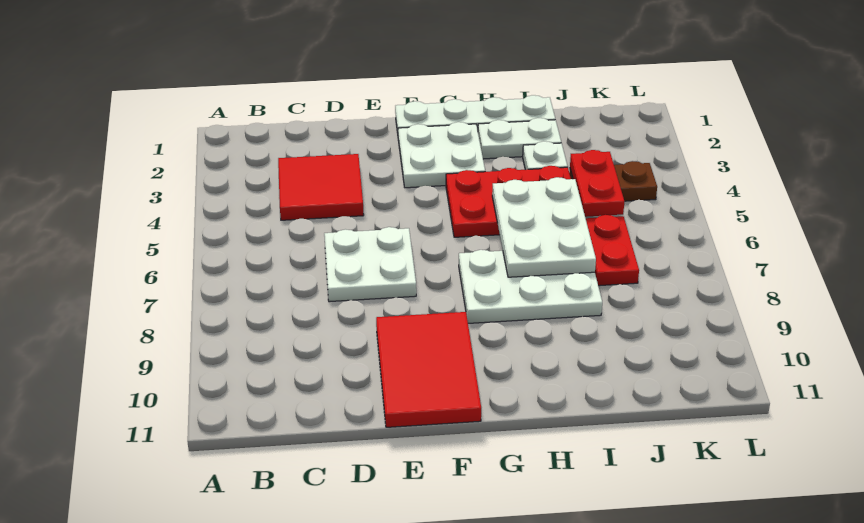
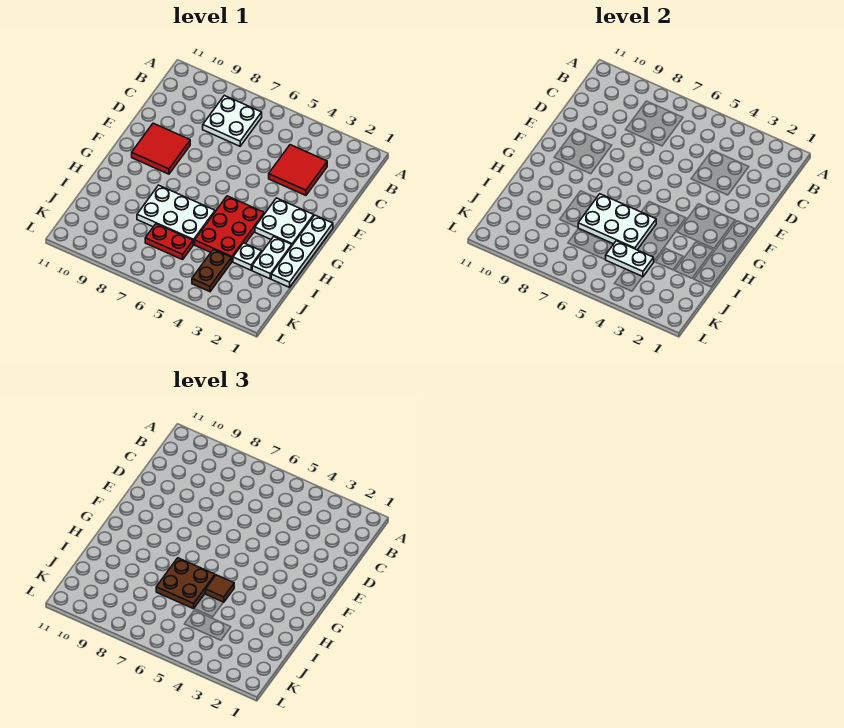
white plate D6:E7 level 1 -> white plate B7:C8 level 1
red tile E9:F11 level 1 -> red tile E9:F10 level 1
white plate G7:I8 level 1 -> white plate H6:I8 level 1
none -> brown tile H5 level 3
none -> brown plate H6:I7 level 3
red plate J4:J5 level 2 -> white plate J4:J5 level 2

